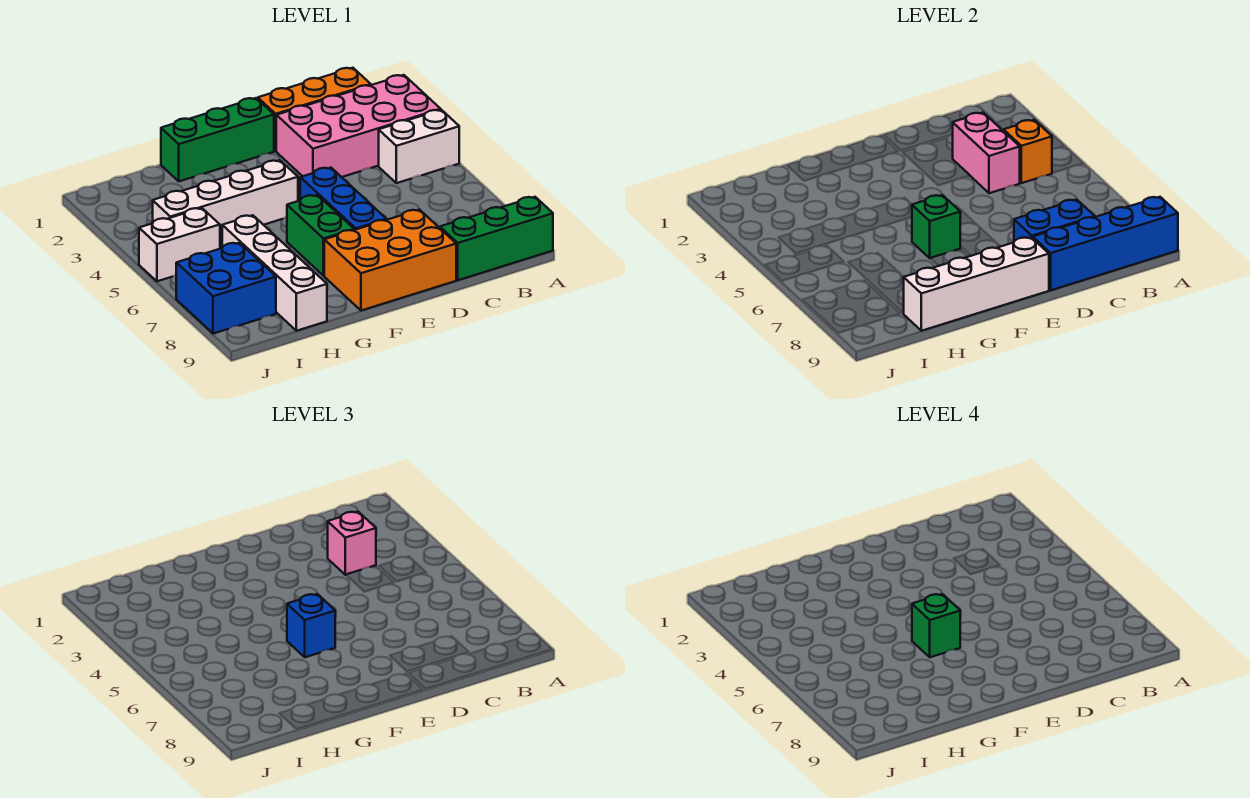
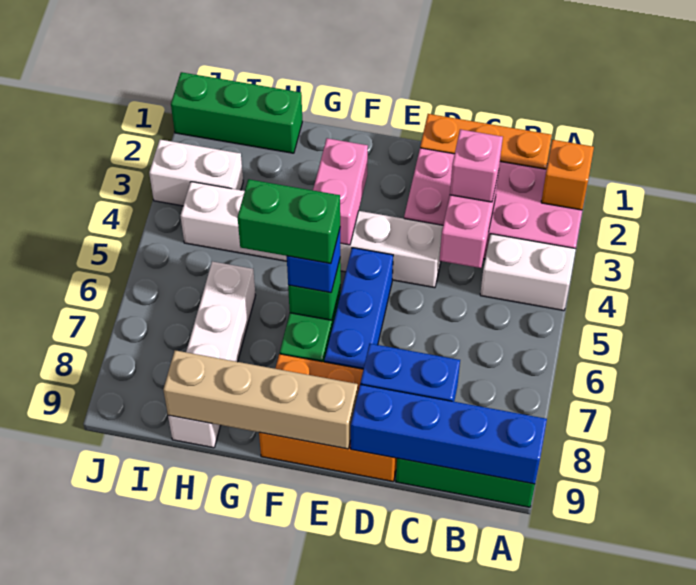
orange brick B4 level 2 -> orange brick A2 level 2
green brick E1:G1 level 1 -> green brick H1:J1 level 1
white brick E9:H9 level 2 -> tan brick E9:H9 level 2
none -> pink brick F3:F4 level 2
white brick F4:I4 level 1 -> white brick D4:I4 level 1
green brick F6 level 4 -> green brick F6:G6 level 4
white brick I5:J5 level 1 -> white brick I3:J3 level 1
blue brick I7:J8 level 1 -> none

